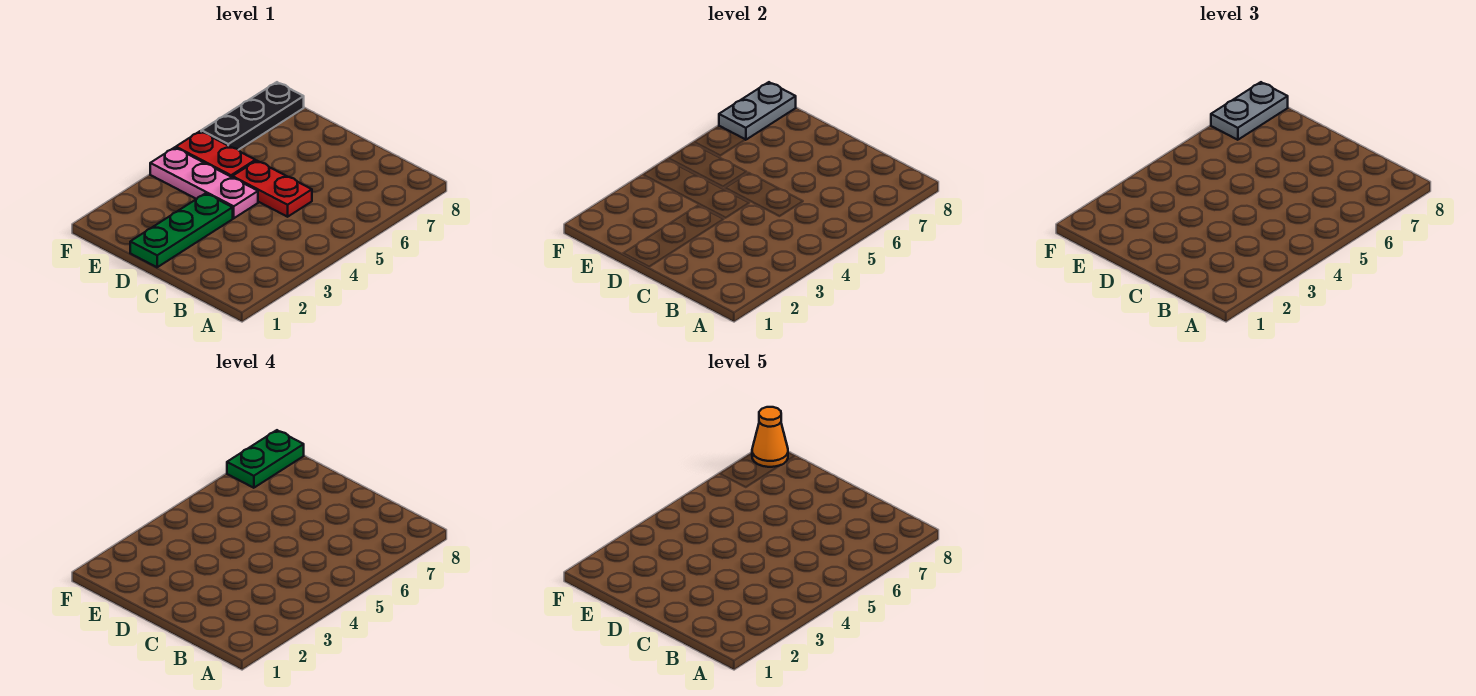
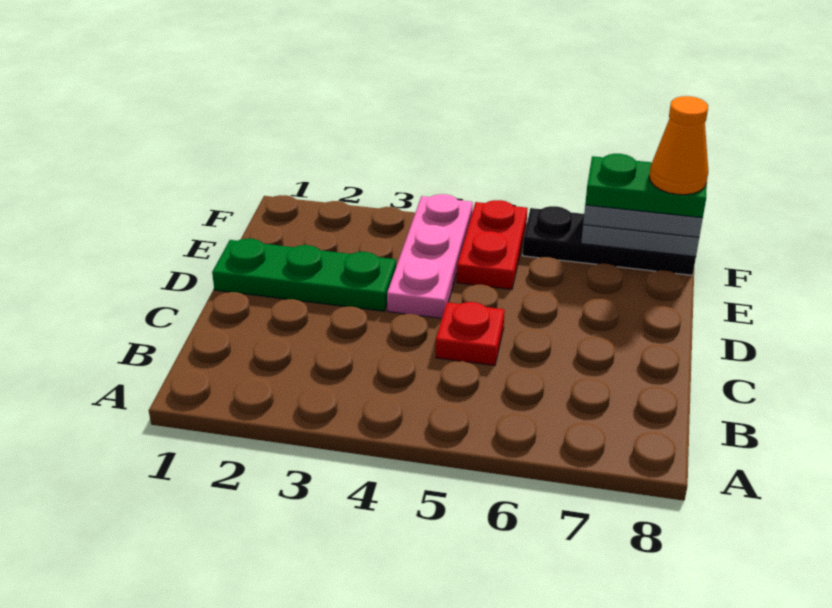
red plate C5:D5 level 1 -> red plate C5 level 1

